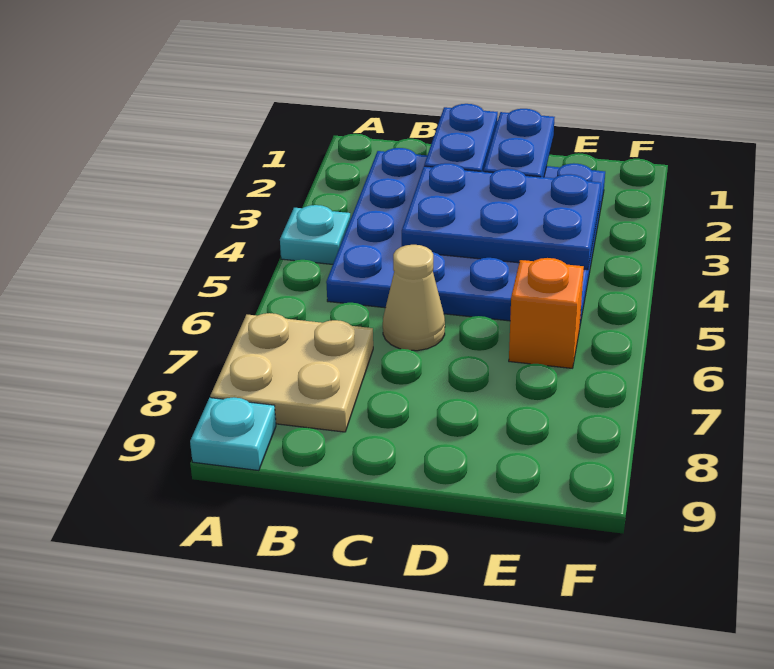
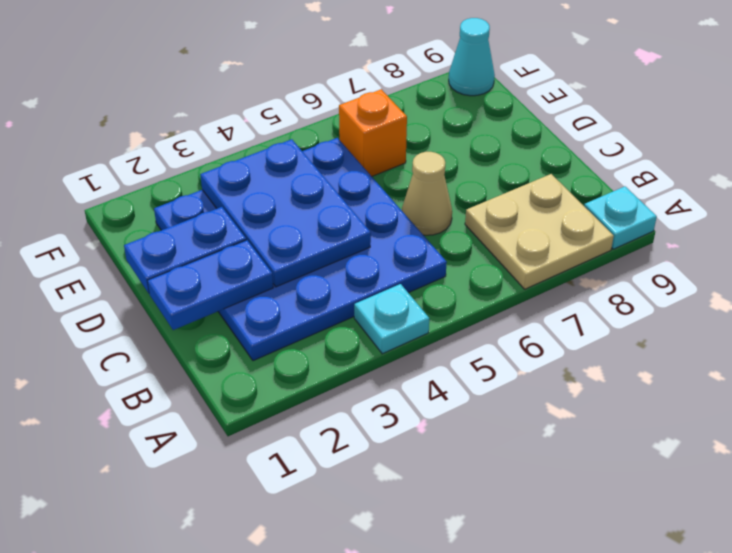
none -> cyan cone F9 level 1

